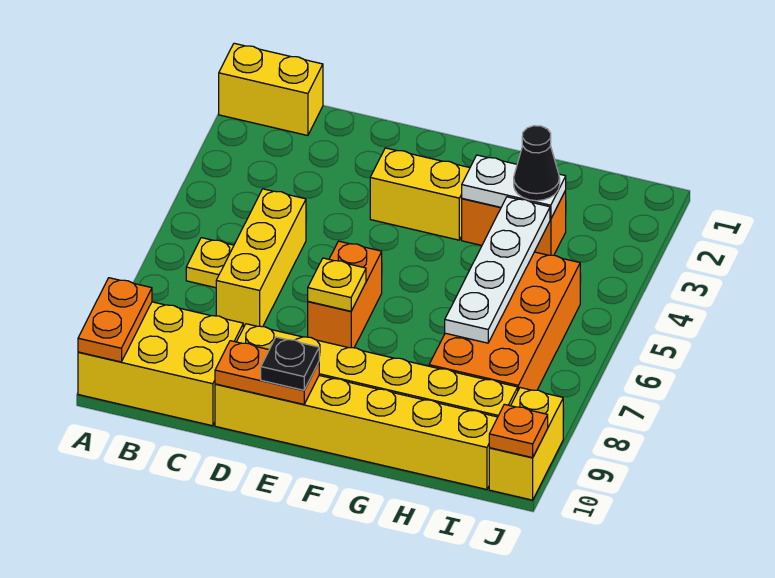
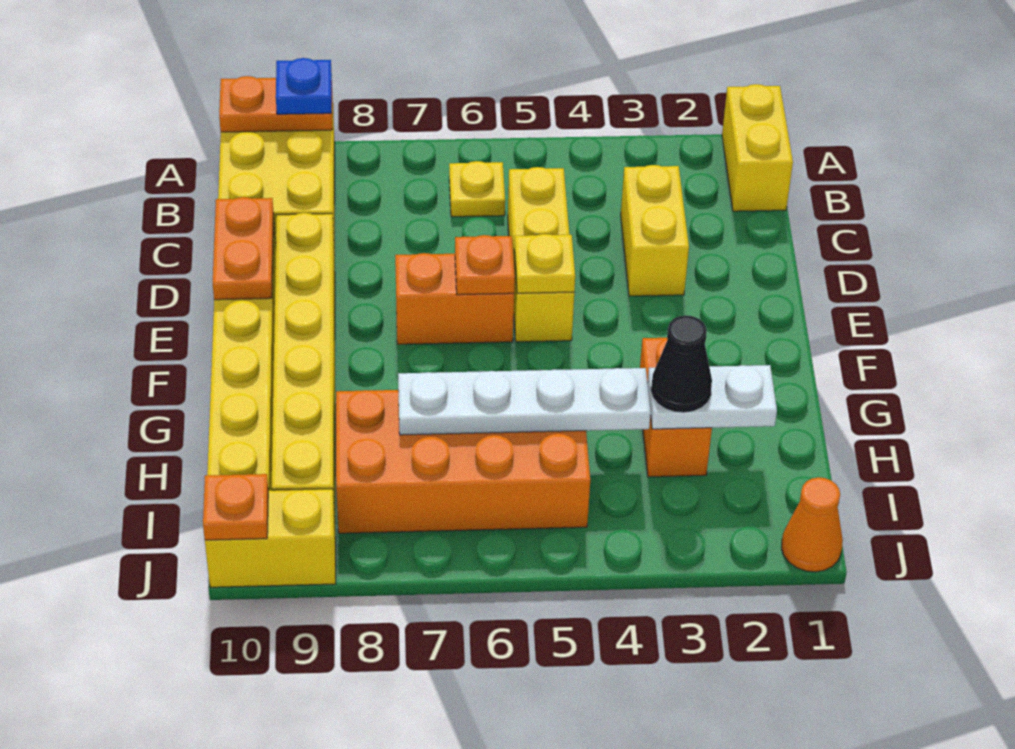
none -> blue plate A9 level 3
yellow brick C5:C7 level 1 -> yellow brick C5:E5 level 1
yellow brick E3:F3 level 1 -> yellow brick C3:D3 level 1
none -> orange plate E6 level 2
yellow plate E7 level 2 -> yellow plate E5 level 2
black plate E10 level 3 -> none
white plate G3:H3 level 2 -> white plate H2:H3 level 2
none -> orange cone J1 level 1

